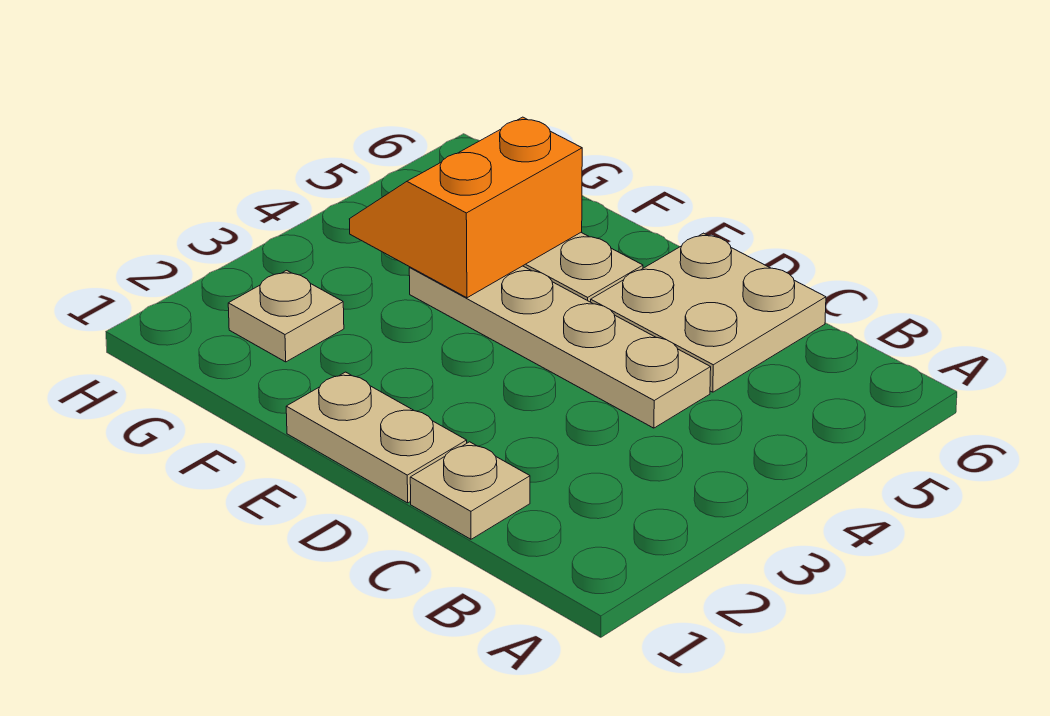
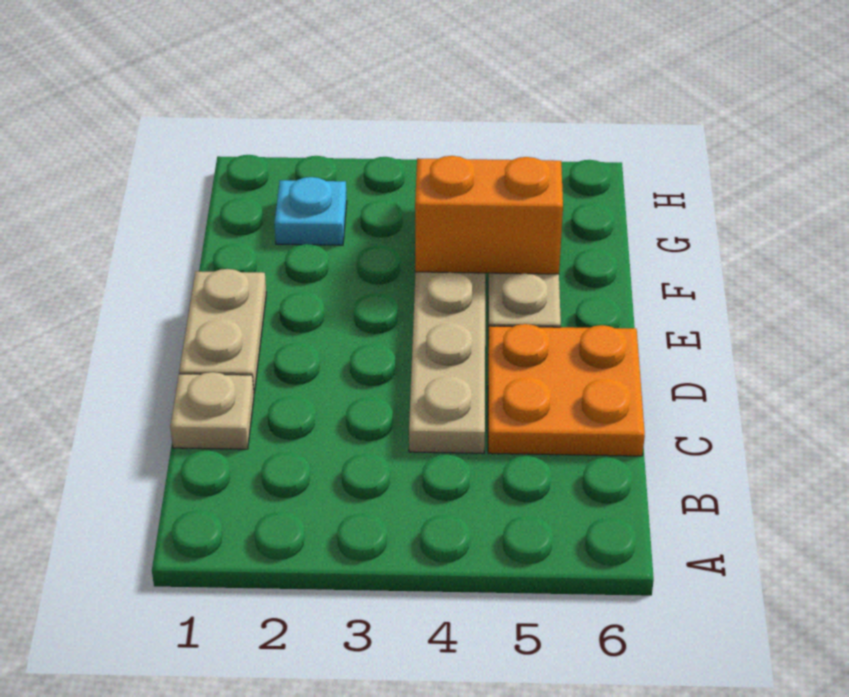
tan plate C5:D6 level 1 -> orange plate C5:D6 level 1
tan plate G2 level 1 -> cyan plate G2 level 1

